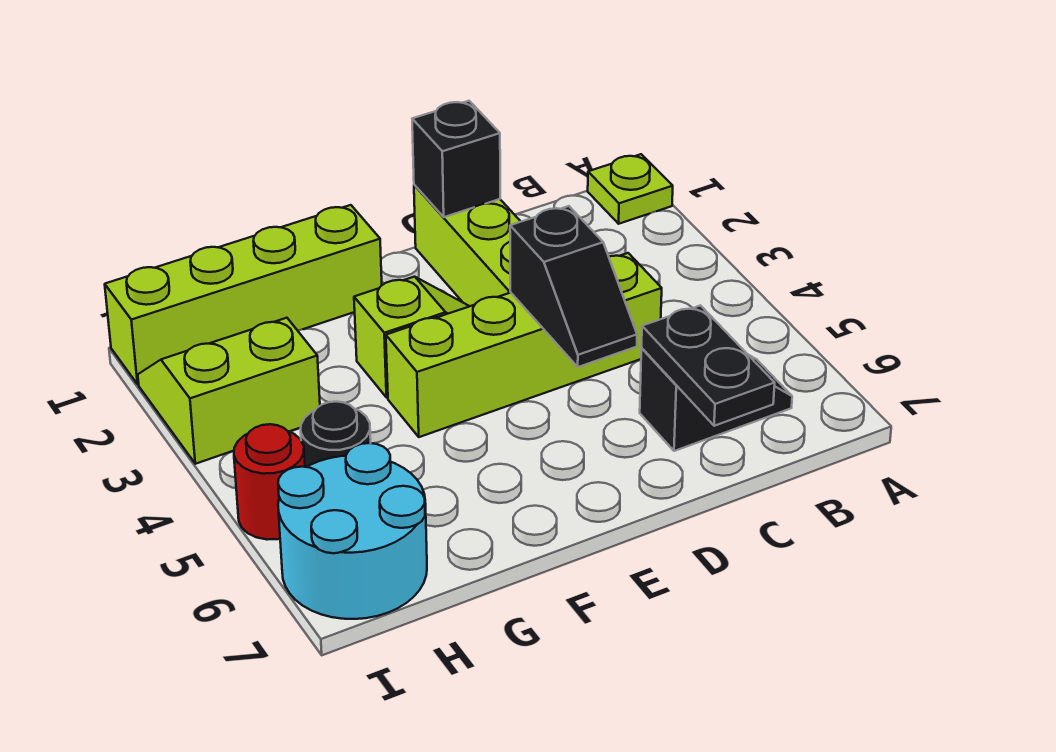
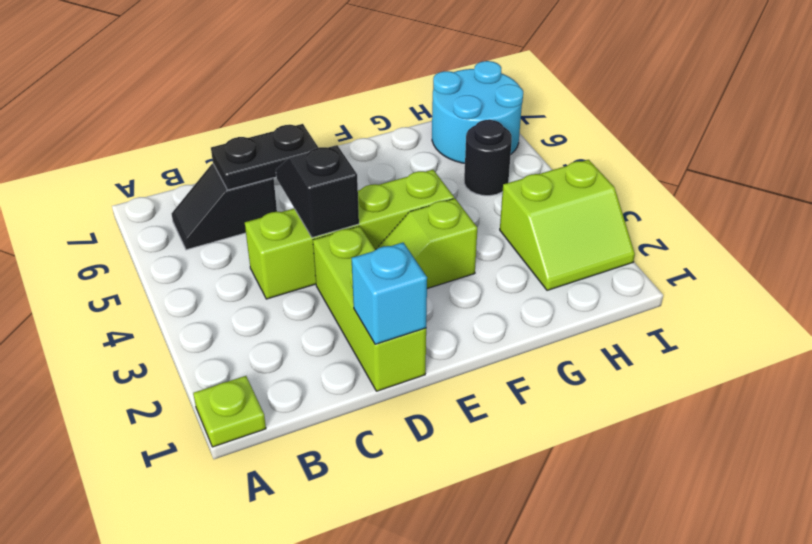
black plate C6:C7 level 2 -> black plate C6:D6 level 2
black brick D1 level 2 -> cyan brick D1 level 2
lime brick F1:I1 level 1 -> none
red round brick I5 level 1 -> none

